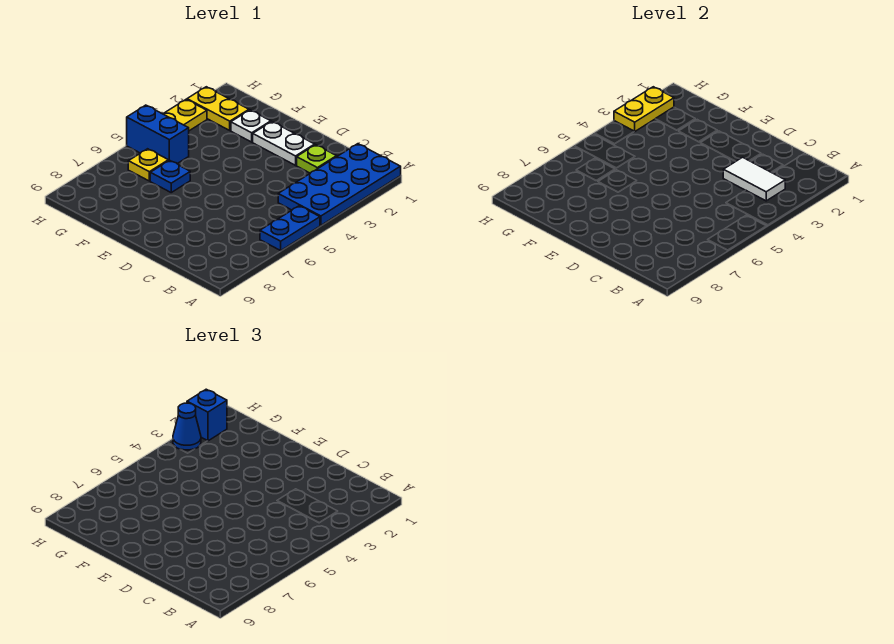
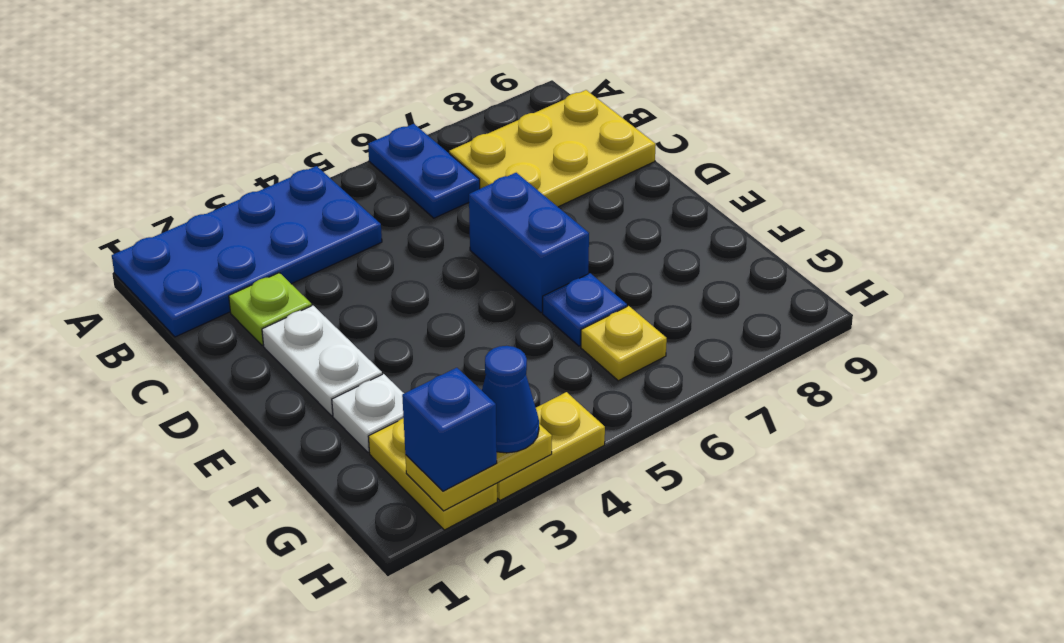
blue plate A5:A6 level 1 -> blue plate A6:B6 level 1
white tile B3:C3 level 2 -> none
none -> yellow plate B7:C9 level 1
blue brick G5:H5 level 1 -> blue brick D6:E6 level 1

